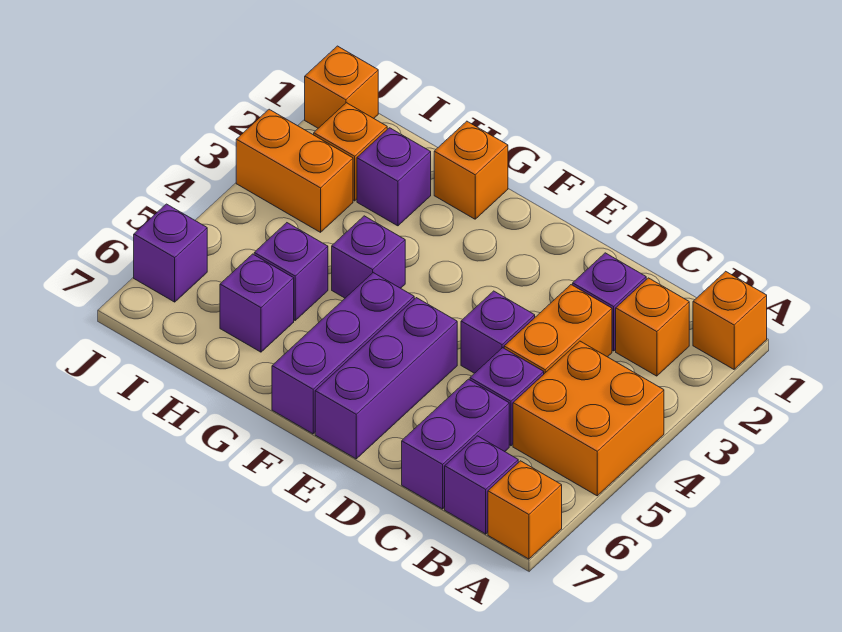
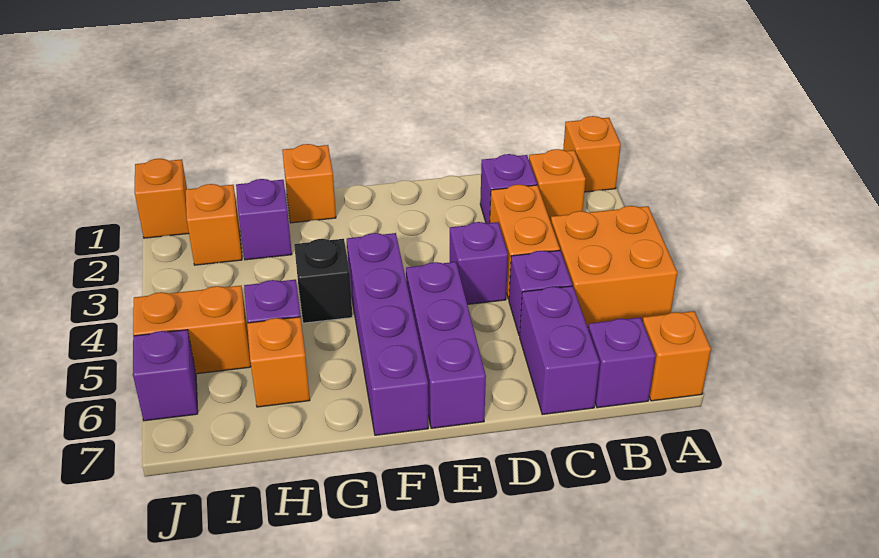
purple brick F5:F7 level 1 -> purple brick F4:F7 level 1
purple brick G4 level 1 -> black brick G4 level 1
purple brick H6 level 1 -> orange brick H6 level 1
orange brick I3:J3 level 1 -> orange brick I5:J5 level 1

